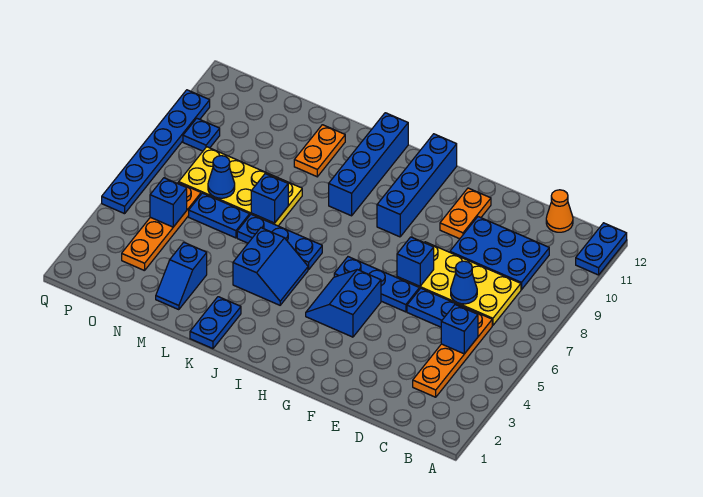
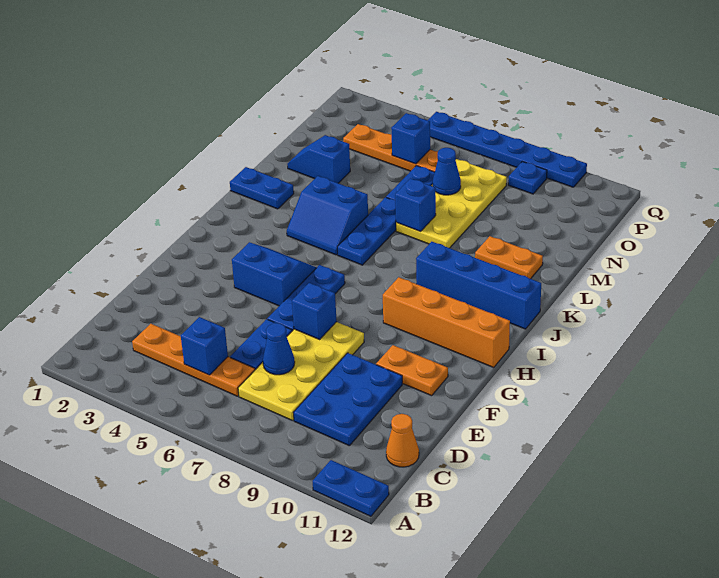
blue brick H9:H12 level 1 -> orange brick H9:H12 level 1

